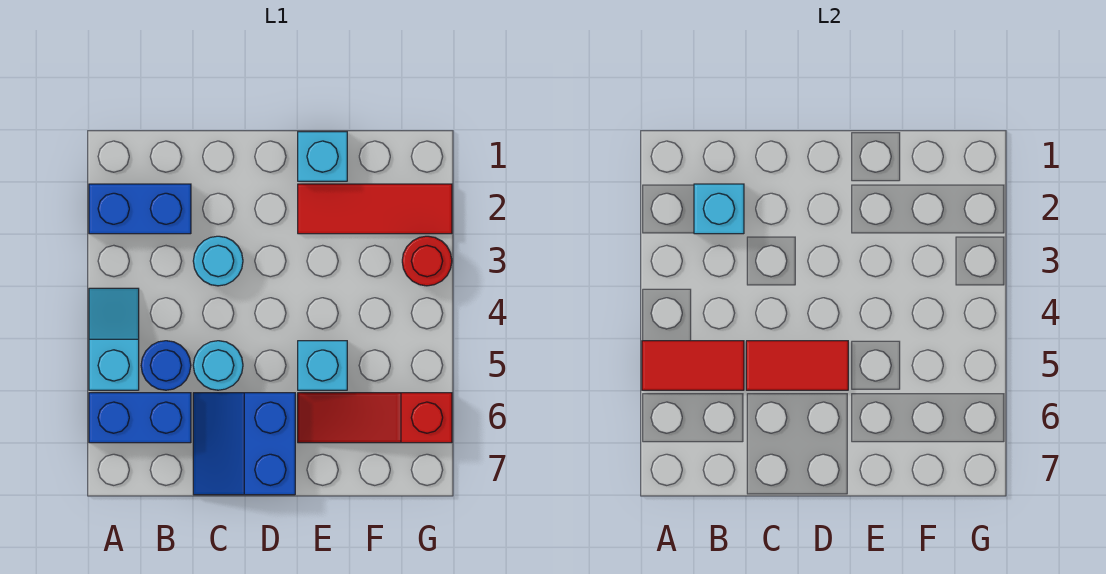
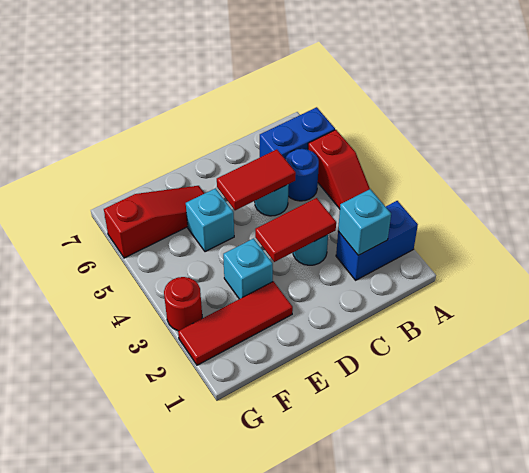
cyan slope A4:A5 level 1 top 5 -> red slope A4:A5 level 1 top 5
red tile A5:B5 level 2 -> red tile C3:D3 level 2
blue slope C6:D7 level 1 top D -> none
cyan brick E1 level 1 -> cyan brick E3 level 1

